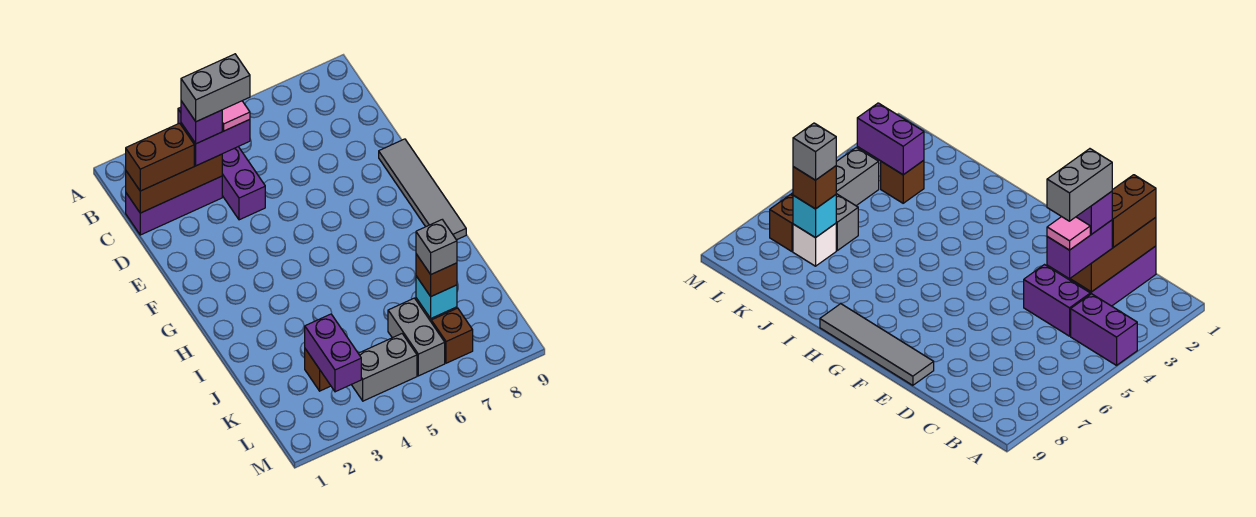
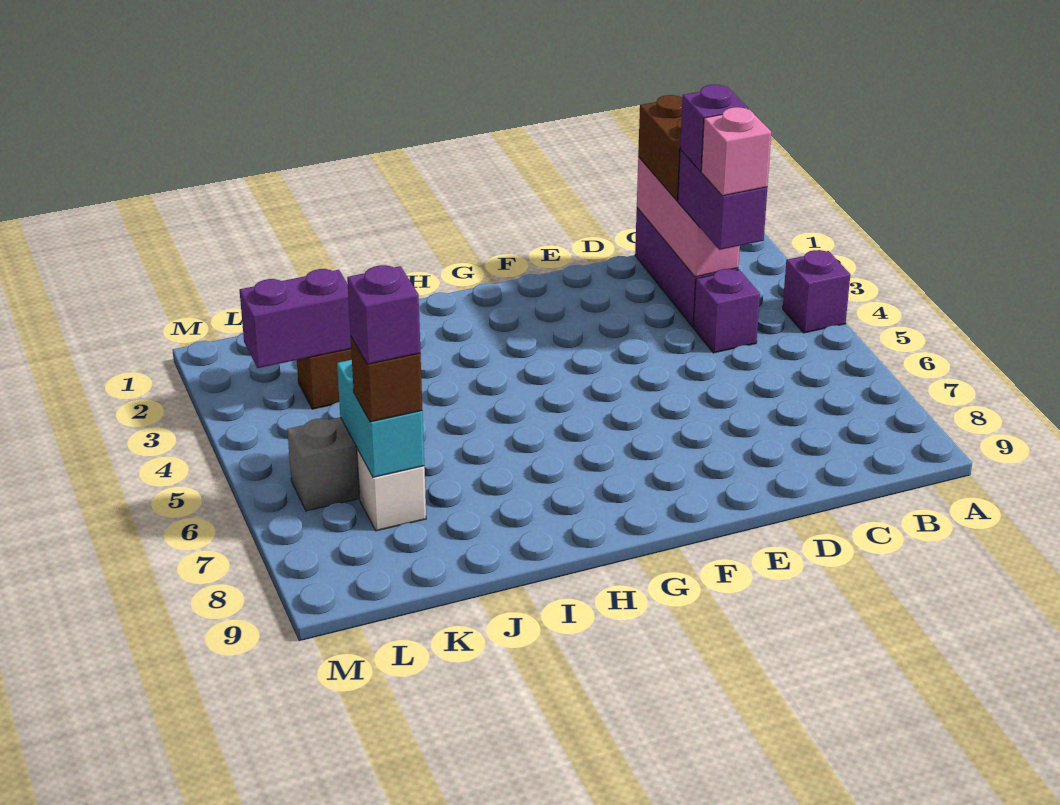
purple brick A4:B4 level 1 -> purple brick A4 level 1
brown brick C1:C3 level 2 -> pink brick C1:C3 level 2
grey brick C3:C4 level 5 -> none
purple brick C4:D4 level 1 -> purple brick C4 level 1
pink tile C4 level 4 -> pink brick C4 level 4
grey tile E9:H9 level 1 -> none
cyan brick K7 level 2 -> cyan brick K6:K7 level 2
grey brick K7 level 4 -> purple brick K7 level 4
grey brick L4:L5 level 1 -> none
brown brick L7 level 1 -> none

